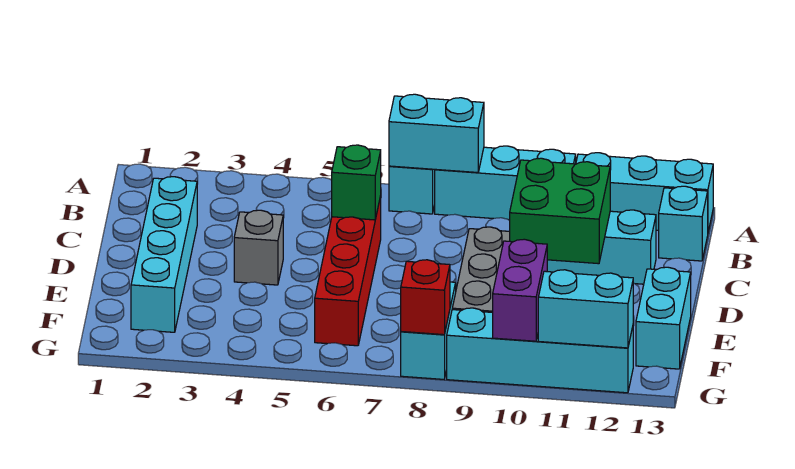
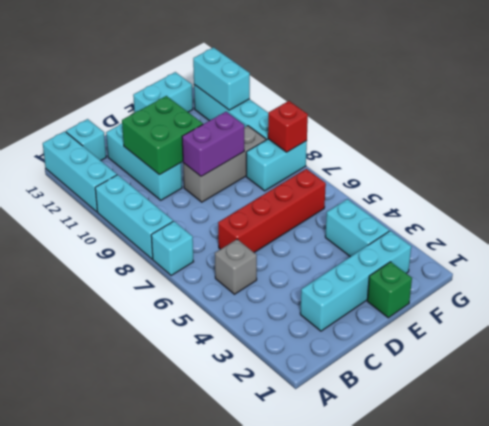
cyan brick A7:A8 level 2 -> cyan brick F3:F4 level 1
green brick C6 level 2 -> green brick E1 level 1
grey brick D4 level 1 -> grey brick B5 level 1
purple brick F10:G10 level 2 -> purple brick D9:E9 level 2

